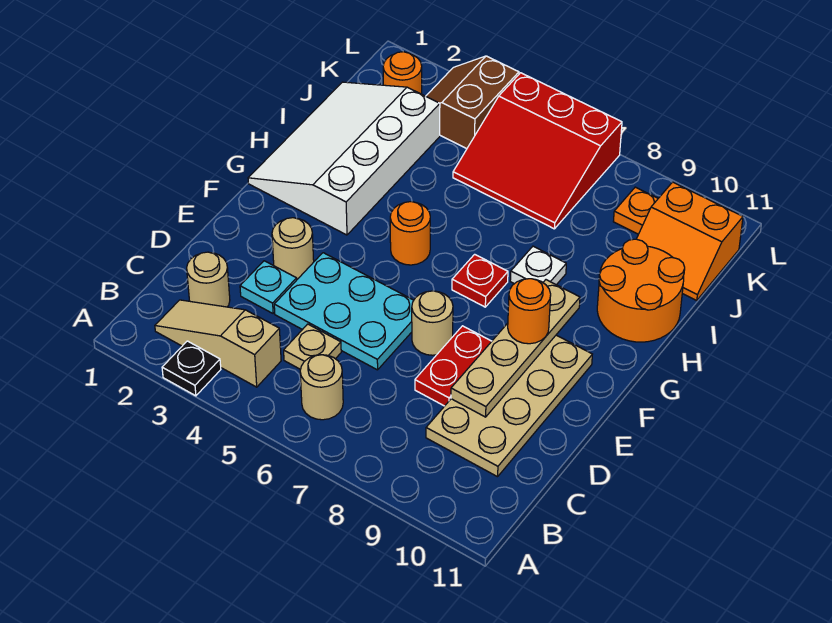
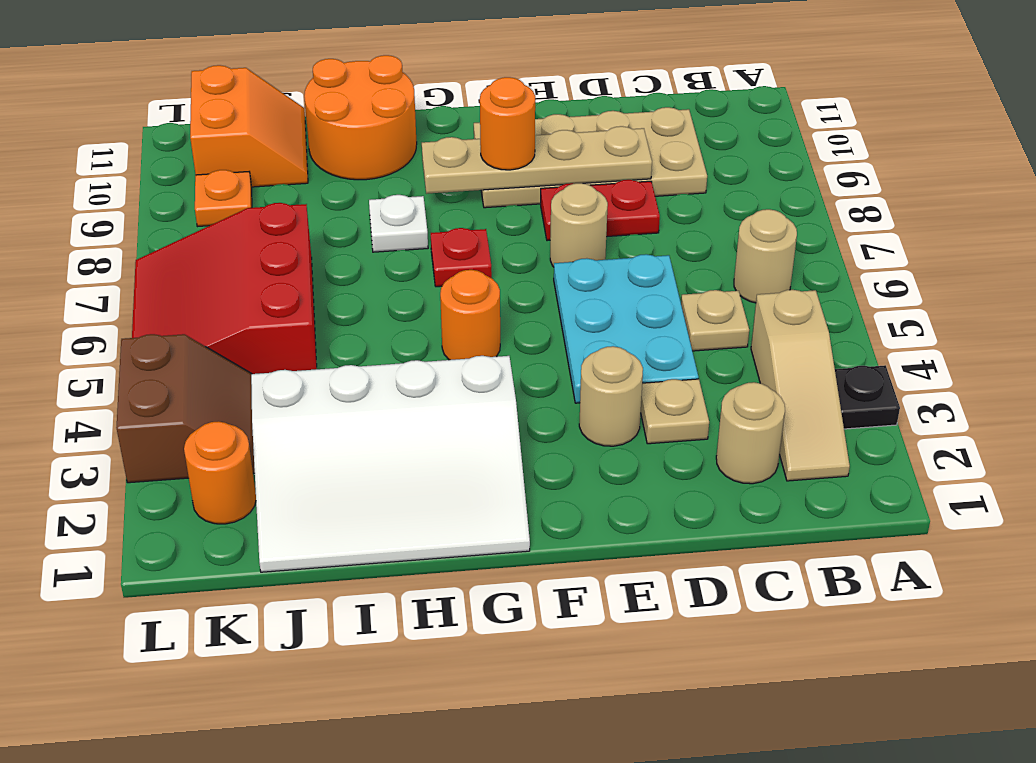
cyan plate D3 level 1 -> tan plate D3 level 1
red slope J5:L7 level 1 top L -> red slope J5:L7 level 1 top J
brown slope K3:L4 level 1 top 4 -> brown slope K3:L4 level 1 top L

